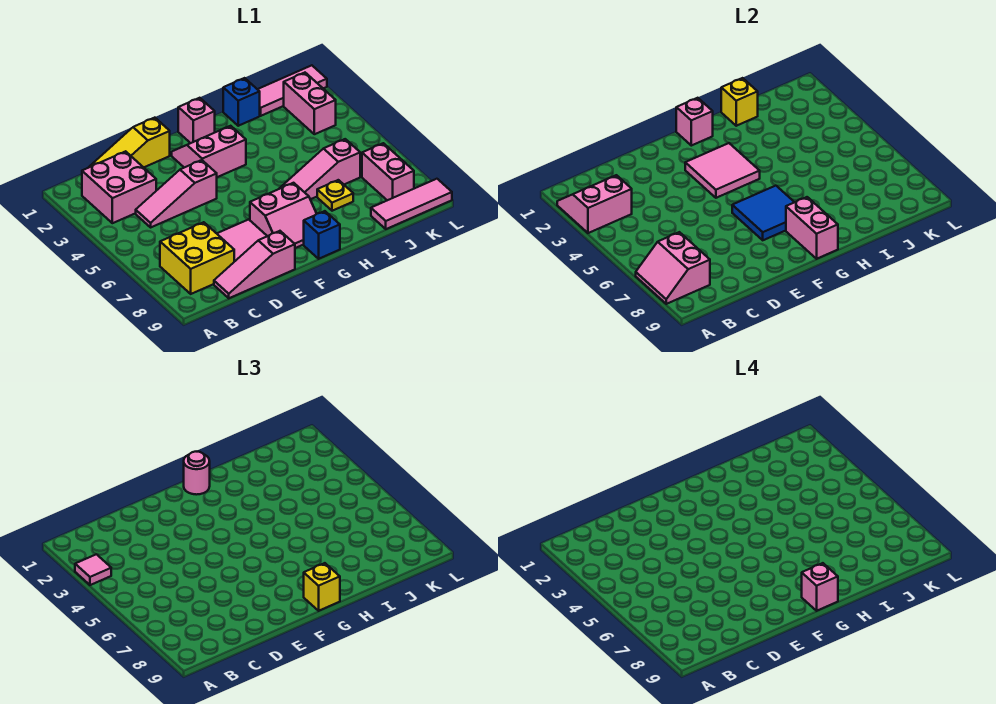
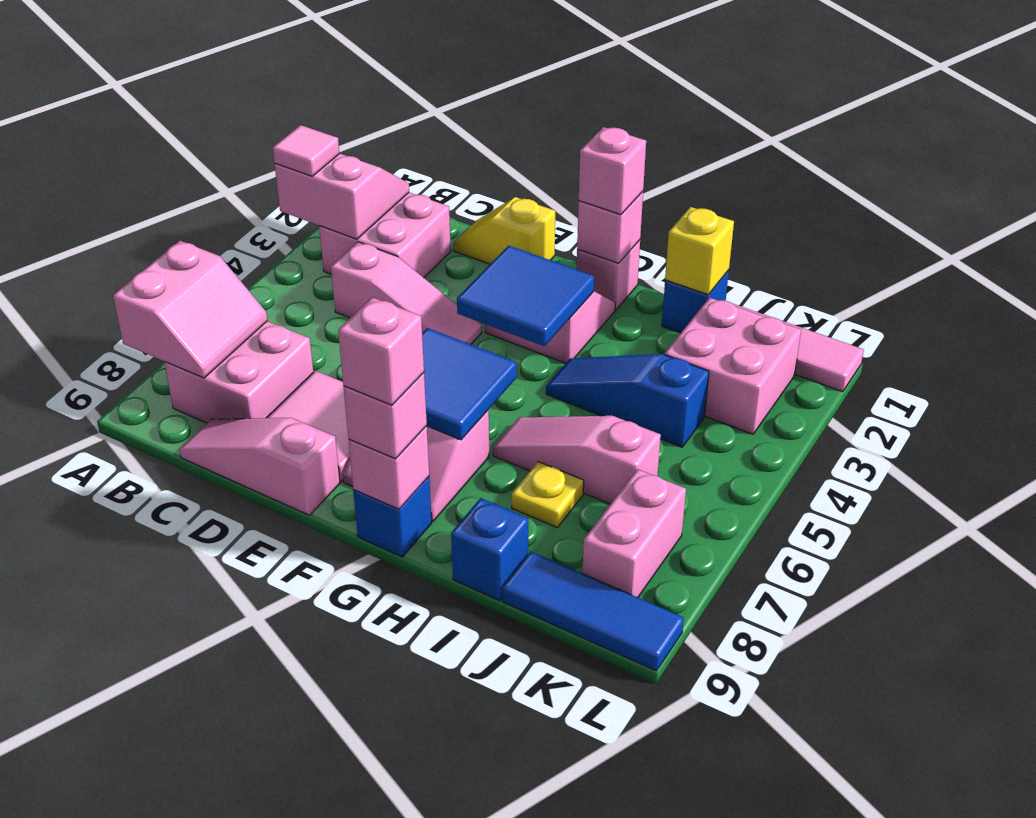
pink slope A7:B8 level 2 top B -> pink slope A7:B8 level 2 top A
yellow brick B7:C8 level 1 -> pink brick B7:C8 level 1
yellow slope C1:E1 level 1 top E -> yellow slope D1:E1 level 1 top E
pink slope C4:E4 level 1 top E -> pink slope C4:E4 level 1 top C
pink tile F3:G4 level 2 -> blue tile F3:G4 level 2
pink round brick G1 level 3 -> pink brick G1 level 3
pink brick G8:G9 level 2 -> pink brick G9 level 2
yellow brick G9 level 3 -> pink brick G9 level 3
none -> blue slope H4:J4 level 1 top J
none -> blue brick I9 level 1
pink tile J9:L9 level 1 -> blue tile J9:L9 level 1
pink brick K2:K3 level 1 -> pink brick J2:K3 level 1

